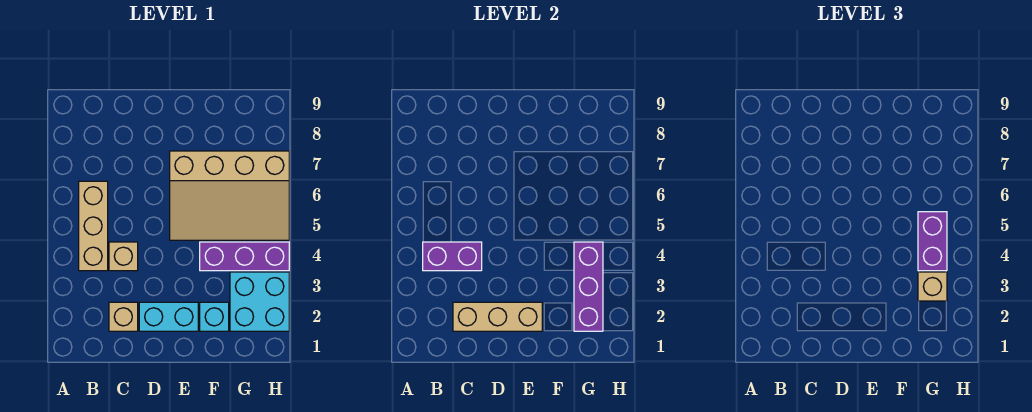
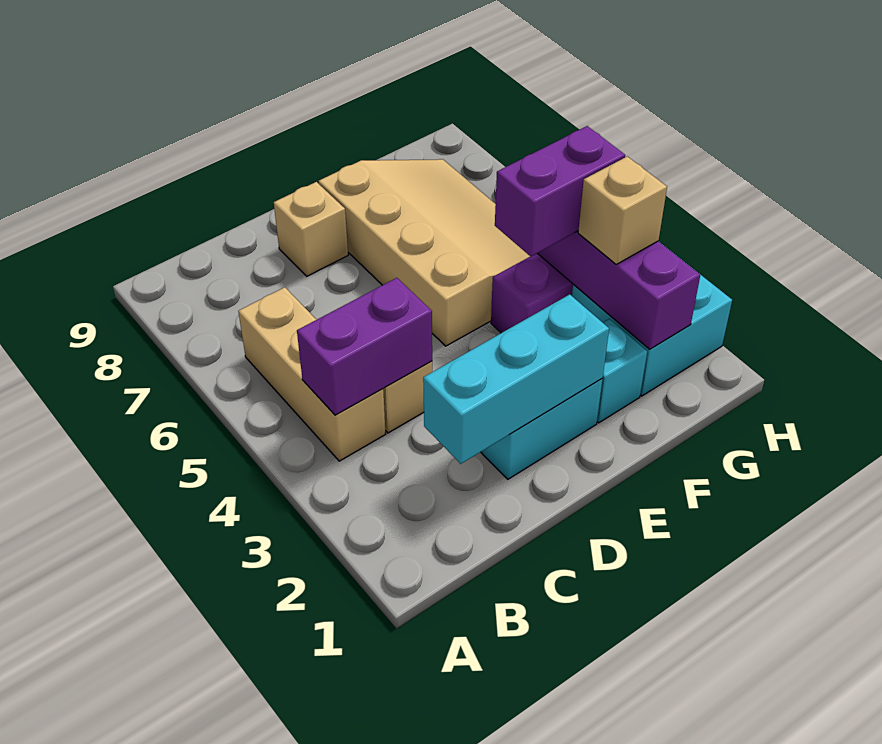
tan brick C2 level 1 -> tan brick D8 level 1
tan brick C2:E2 level 2 -> cyan brick C2:E2 level 2
tan slope E5:H7 level 1 top 7 -> tan slope E5:G8 level 1 top E
purple brick G4:G5 level 3 -> purple brick F4:G4 level 3

